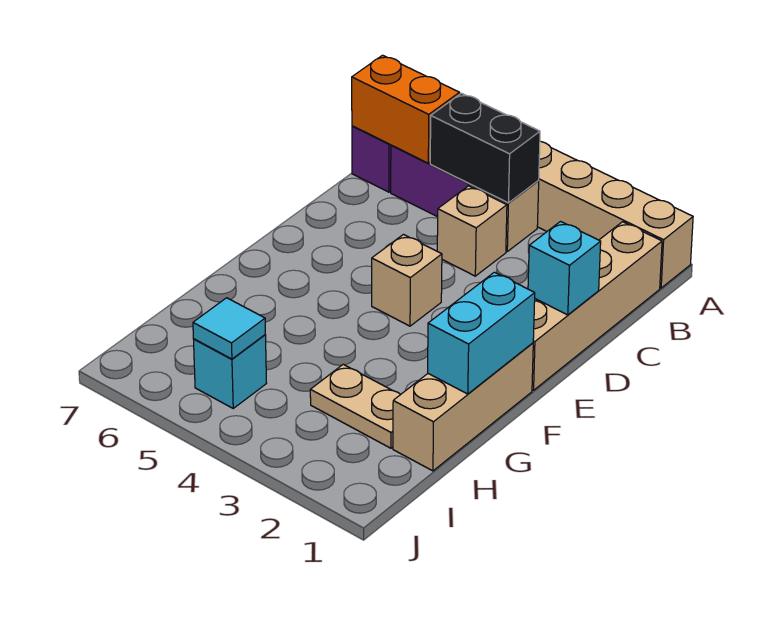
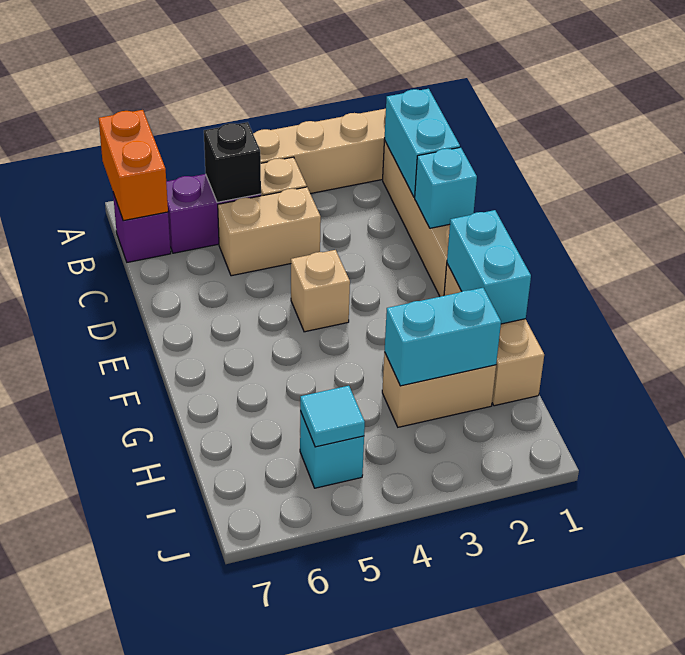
none -> cyan brick B1:C1 level 2
black brick B4:B5 level 2 -> black brick B5 level 2
orange brick B6:B7 level 2 -> orange brick A7:B7 level 2
tan brick C4 level 1 -> tan brick C4:C5 level 1
tan plate H2:H3 level 1 -> tan brick H2:H3 level 1
none -> cyan brick H2:H3 level 2

